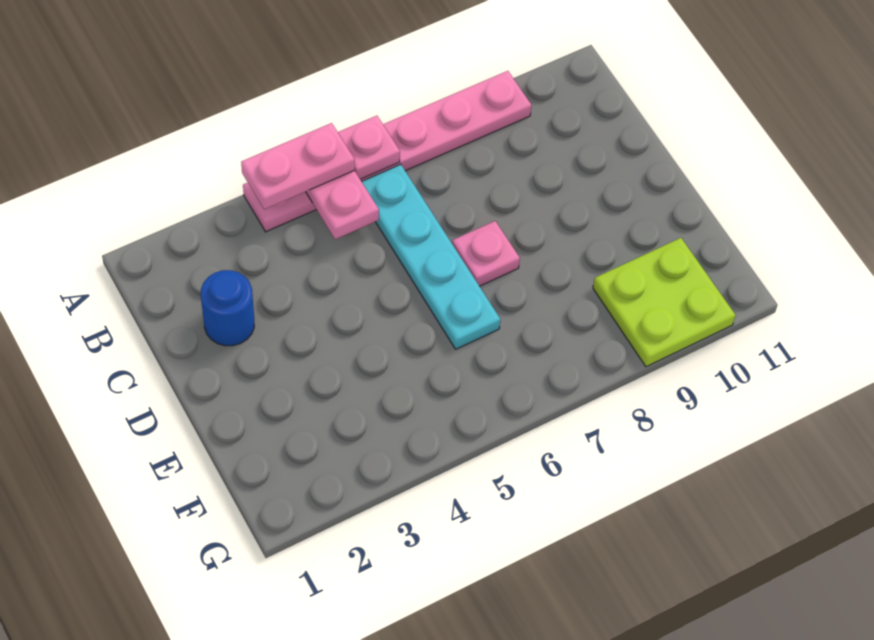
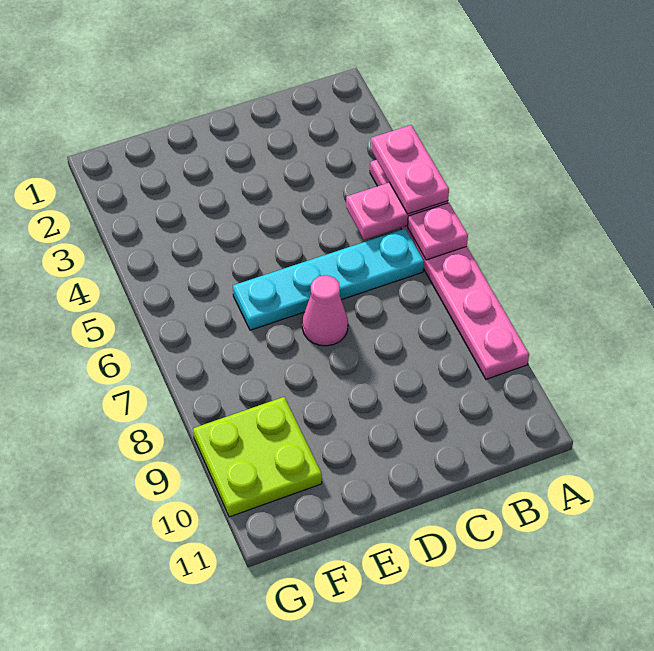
blue round brick C2 level 1 -> none
pink plate D7 level 1 -> pink cone D7 level 1

